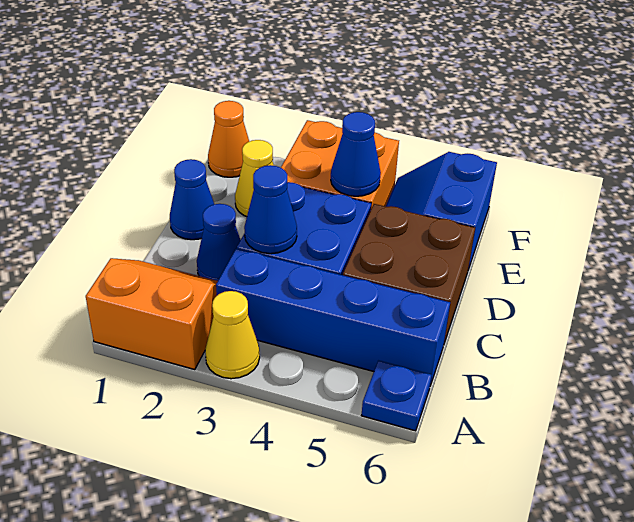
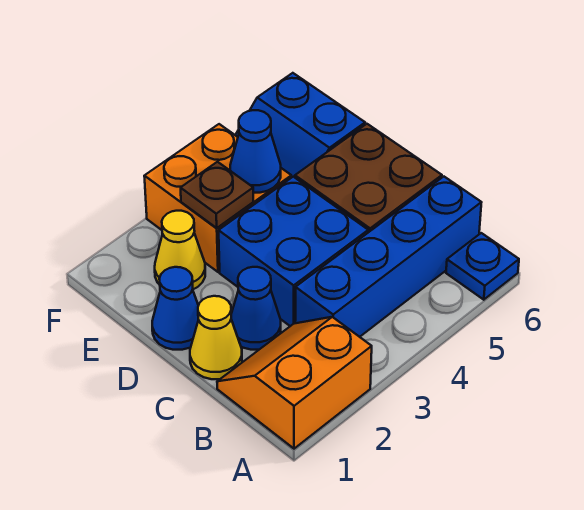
yellow cone A3 level 1 -> yellow cone C1 level 1
blue cone C3 level 2 -> none
none -> brown plate E3 level 2
orange cone F1 level 1 -> none

